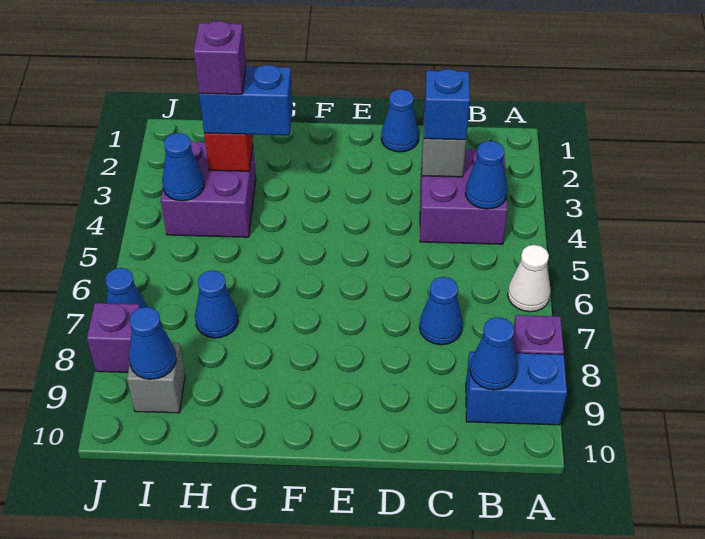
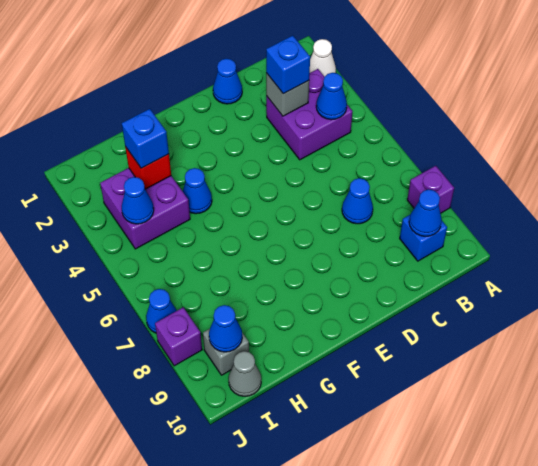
white cone A6 level 1 -> white cone A2 level 1
blue brick A9:B9 level 1 -> blue brick B9 level 1
blue brick G3:H3 level 3 -> blue brick H3 level 3
purple brick H3 level 4 -> none
blue cone H7 level 1 -> blue cone G4 level 1
none -> grey cone I10 level 1

